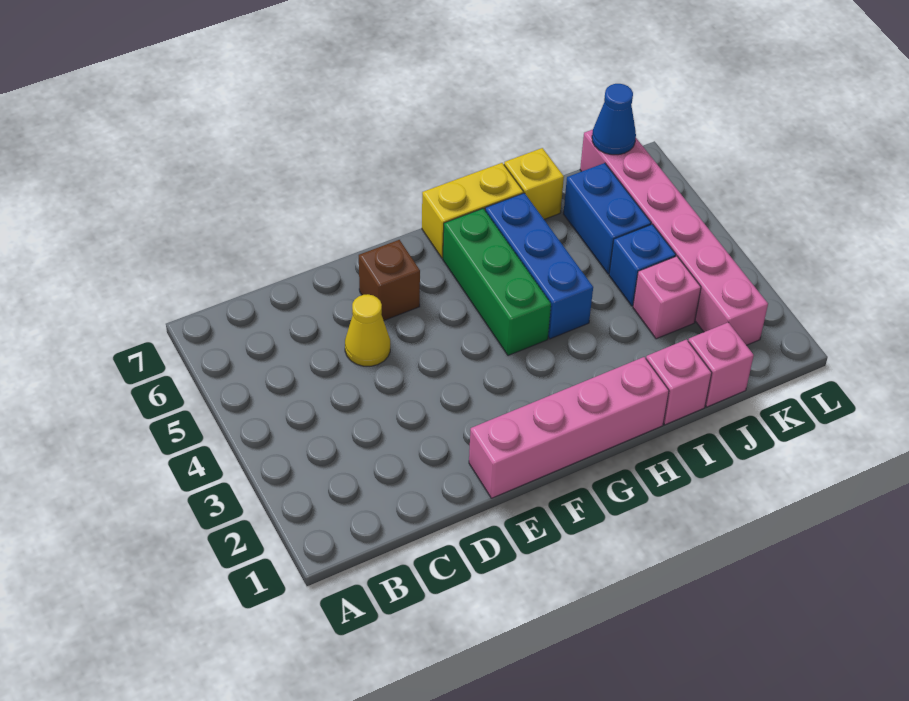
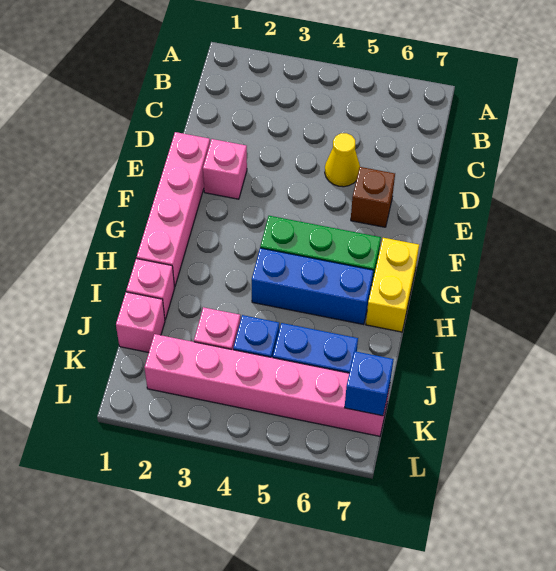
none -> pink brick E2 level 1
yellow brick I7 level 1 -> none
blue cone K7 level 2 -> blue brick K7 level 2

